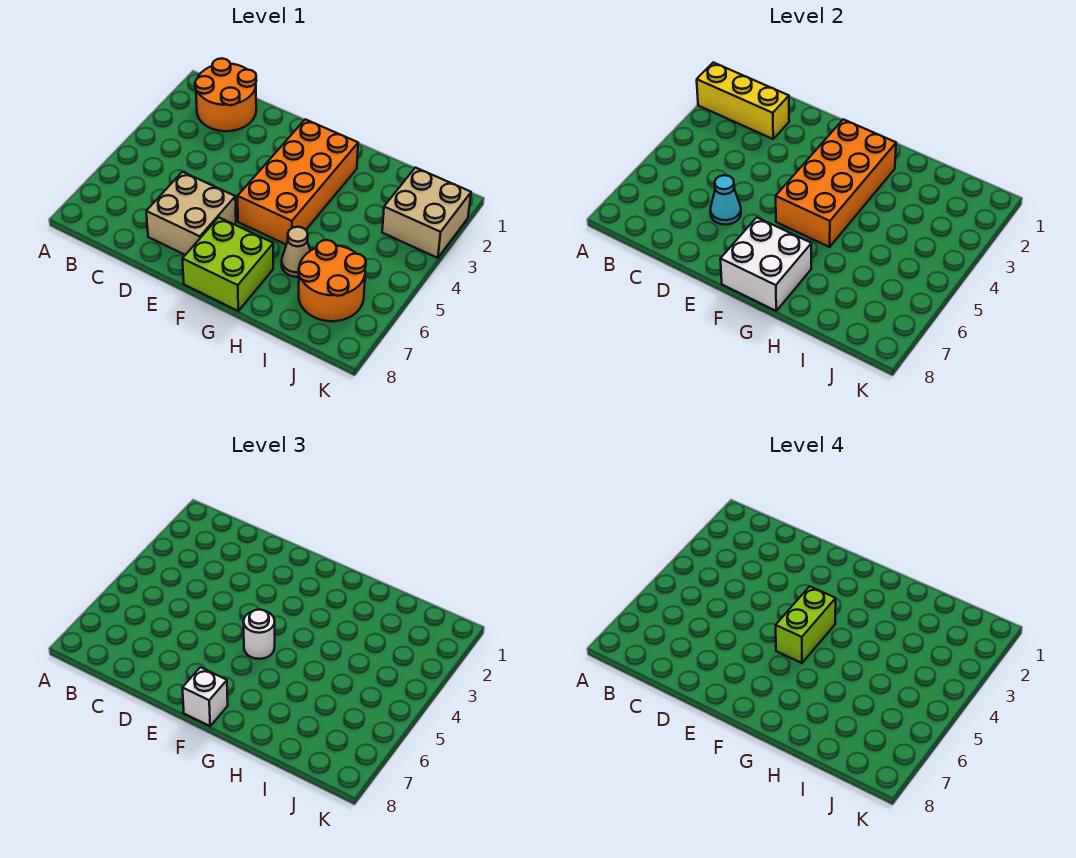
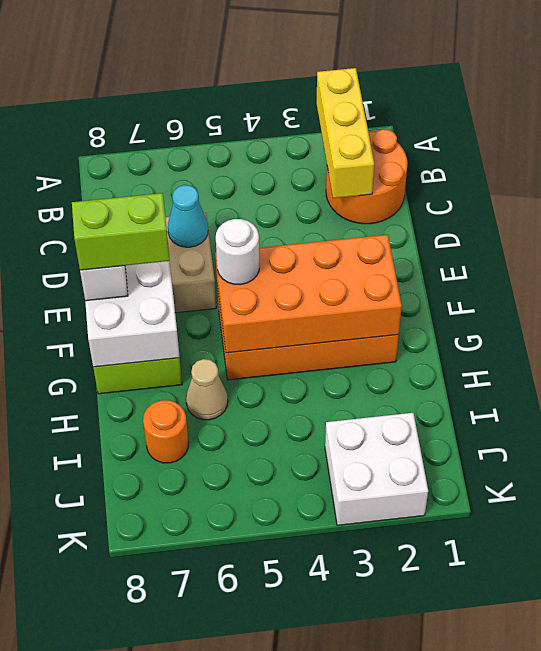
lime brick F4:F5 level 4 -> lime brick F7:F8 level 4
orange round brick I6:J7 level 1 -> orange round brick I7 level 1
tan brick J2:K3 level 1 -> white brick J2:K3 level 1

